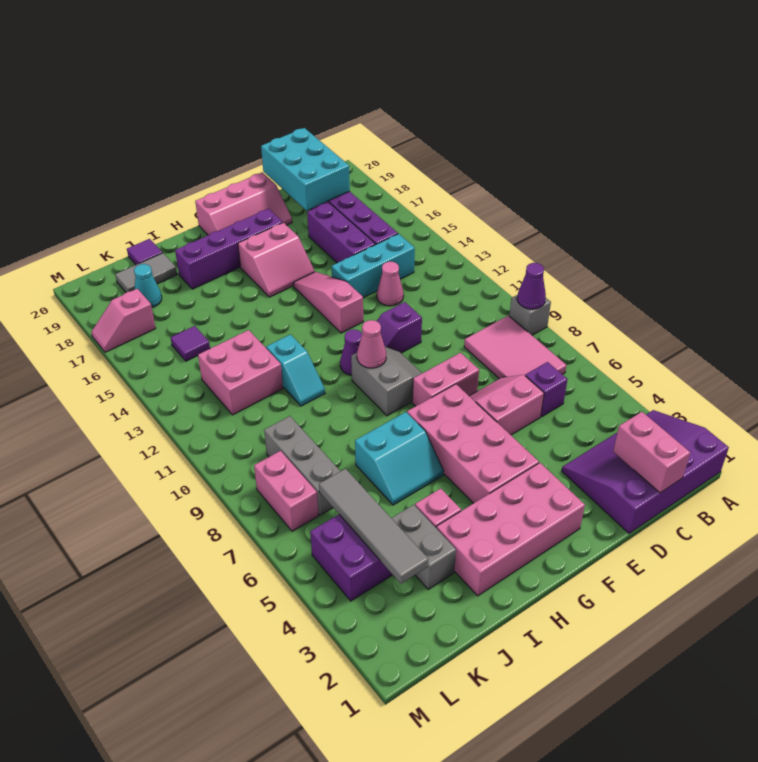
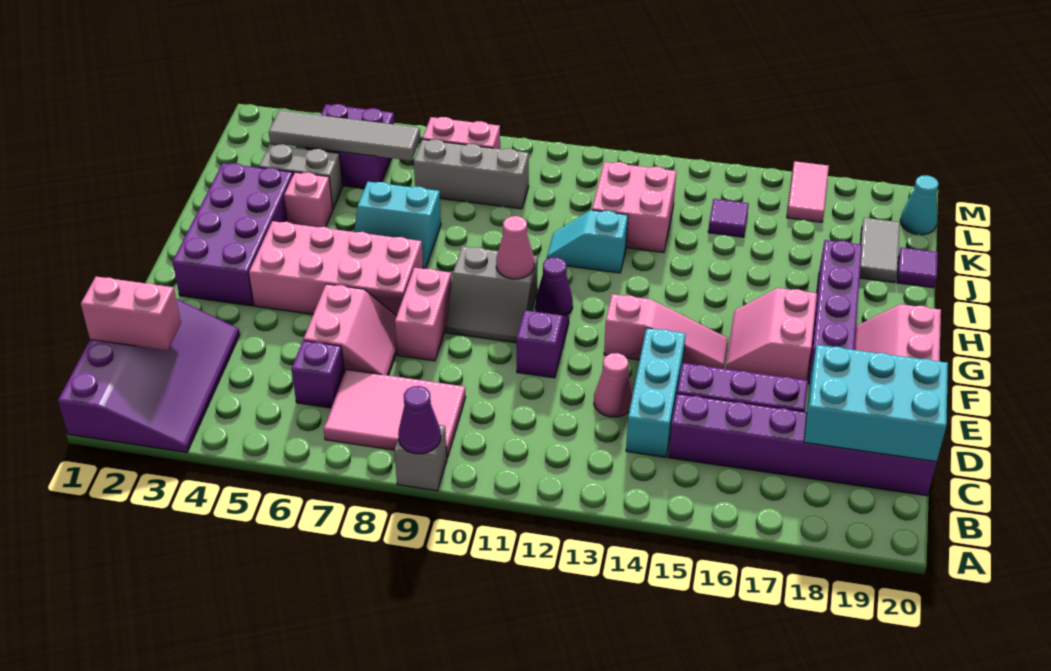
pink brick F2:I3 level 1 -> purple brick F2:I3 level 1
cyan slope H6:I7 level 1 top 7 -> cyan slope H6:I7 level 1 top I
cyan cone K18 level 1 -> cyan cone L20 level 1
pink slope L17:M17 level 1 top L -> pink tile L17:M17 level 1

